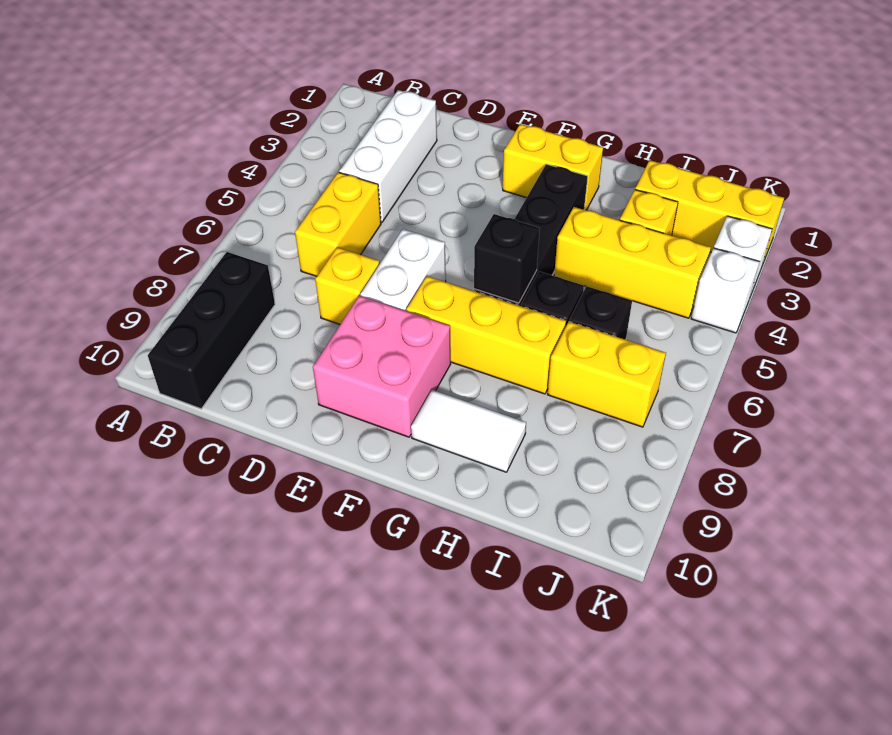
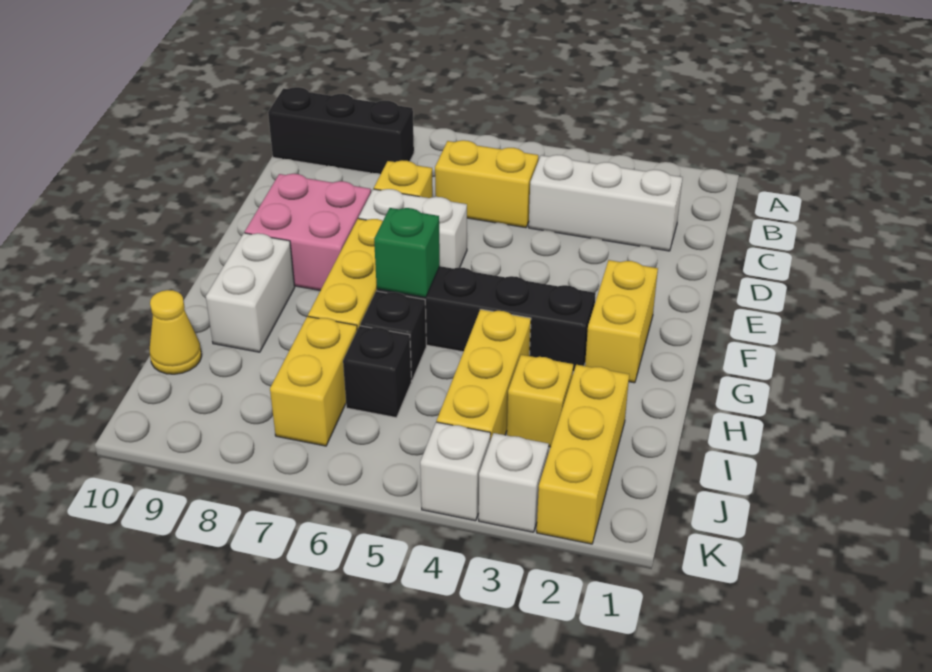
black brick G6 level 2 -> green brick G6 level 2
white tile G9:H9 level 1 -> white brick G9:H9 level 1
none -> yellow cone I10 level 1

